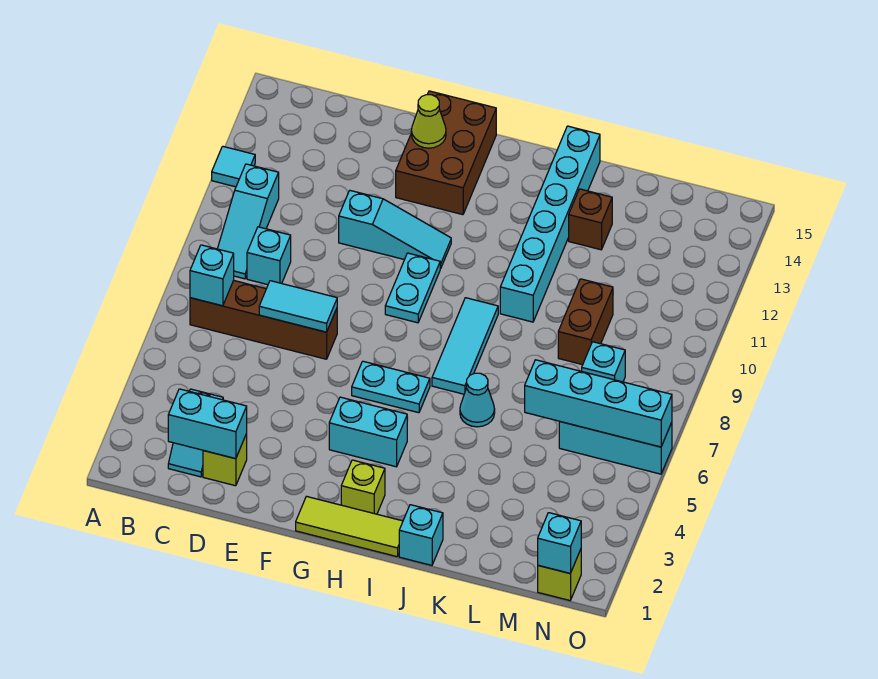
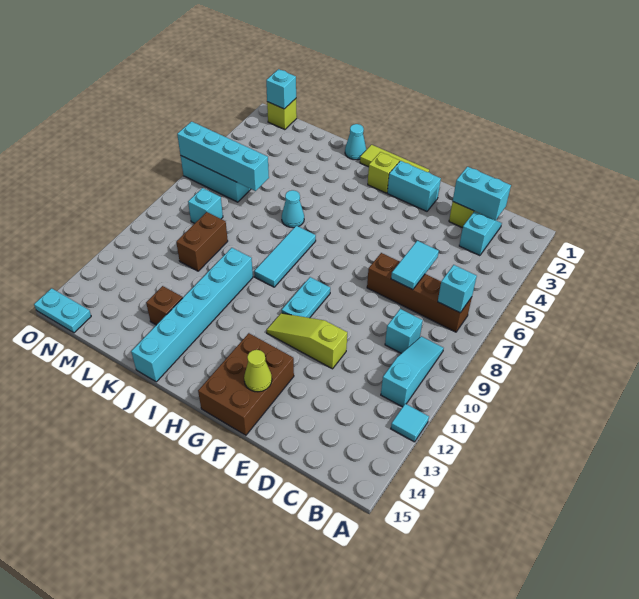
cyan tile D7:E7 level 2 -> cyan tile D6:D7 level 2
cyan slope E11:G11 level 1 top E -> lime slope E11:G11 level 1 top E
cyan brick G4:H4 level 1 -> cyan brick F2:G2 level 1
cyan plate G6:H6 level 1 -> cyan plate N15:O15 level 1
cyan brick J1 level 1 -> cyan cone J1 level 1

